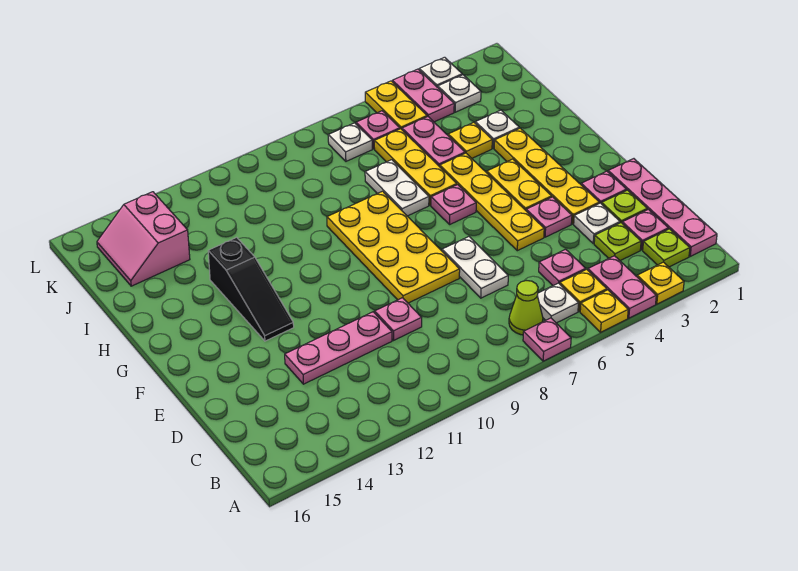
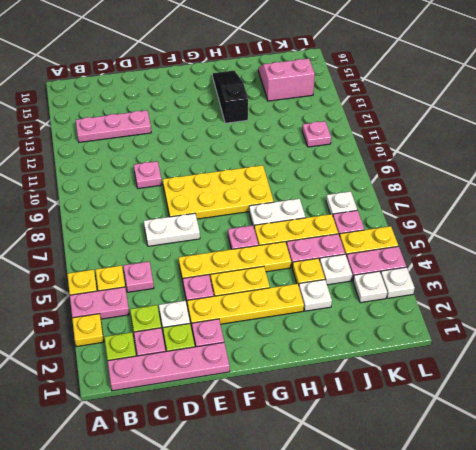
pink plate A7 level 1 -> pink plate K11 level 1
white plate B6 level 1 -> white plate J4 level 1
lime cone B7 level 1 -> none
pink plate D11:D13 level 1 -> pink plate B13:D13 level 1
black slope F13:H13 level 1 top H -> black slope H13:H15 level 1 top 13

